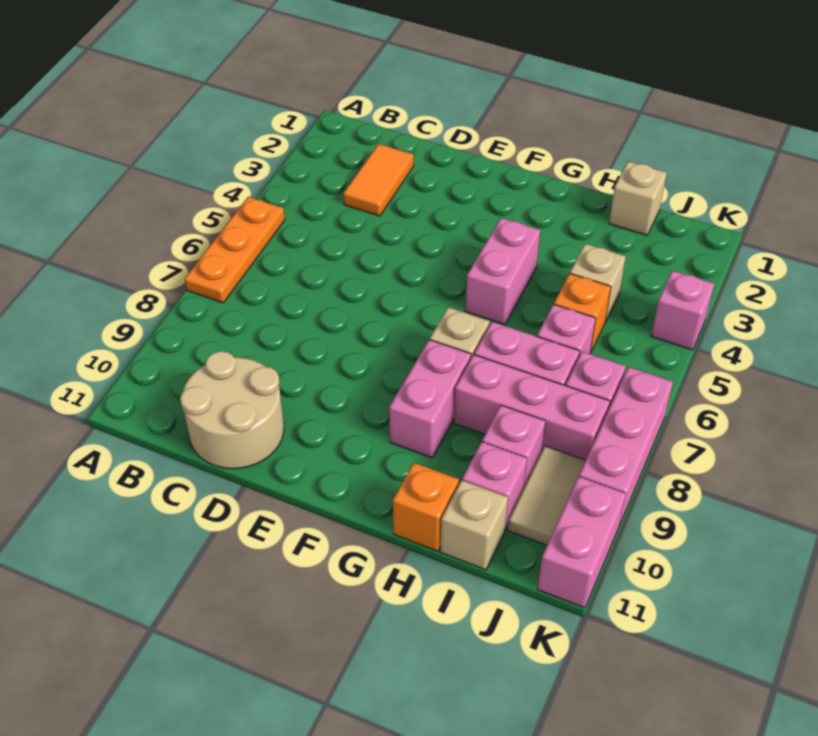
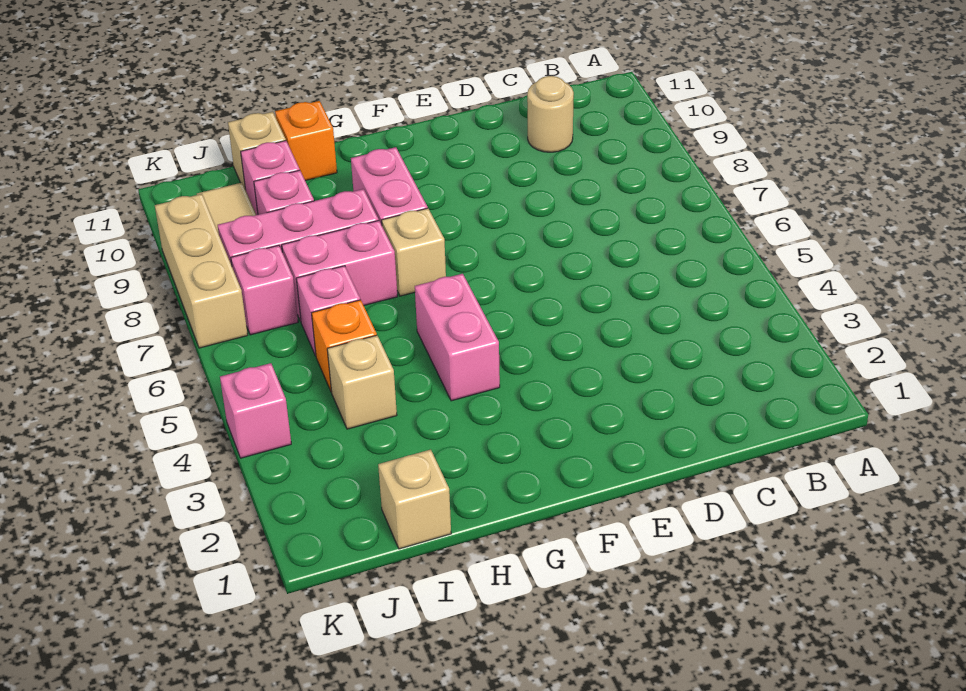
orange plate A5:A7 level 1 -> none
orange tile C2:C3 level 1 -> none
tan round brick C10:D11 level 1 -> tan round brick C10 level 1
pink brick K7:K9 level 1 -> tan brick K7:K9 level 1
pink brick K10:K11 level 1 -> none

